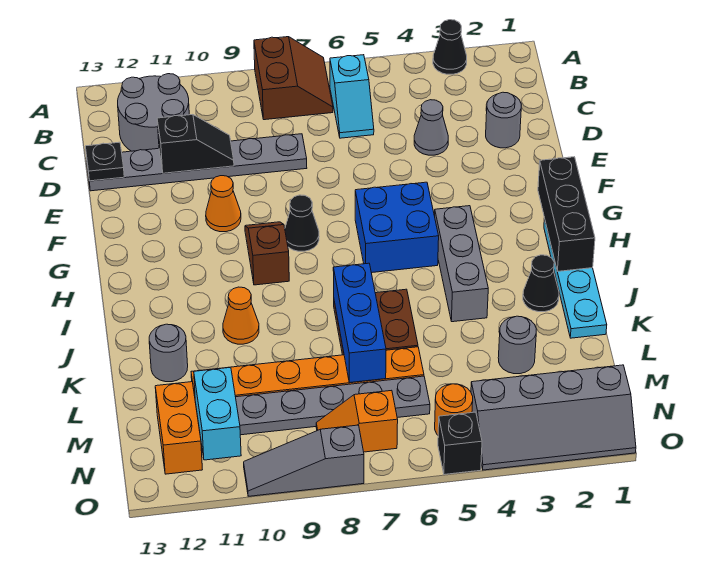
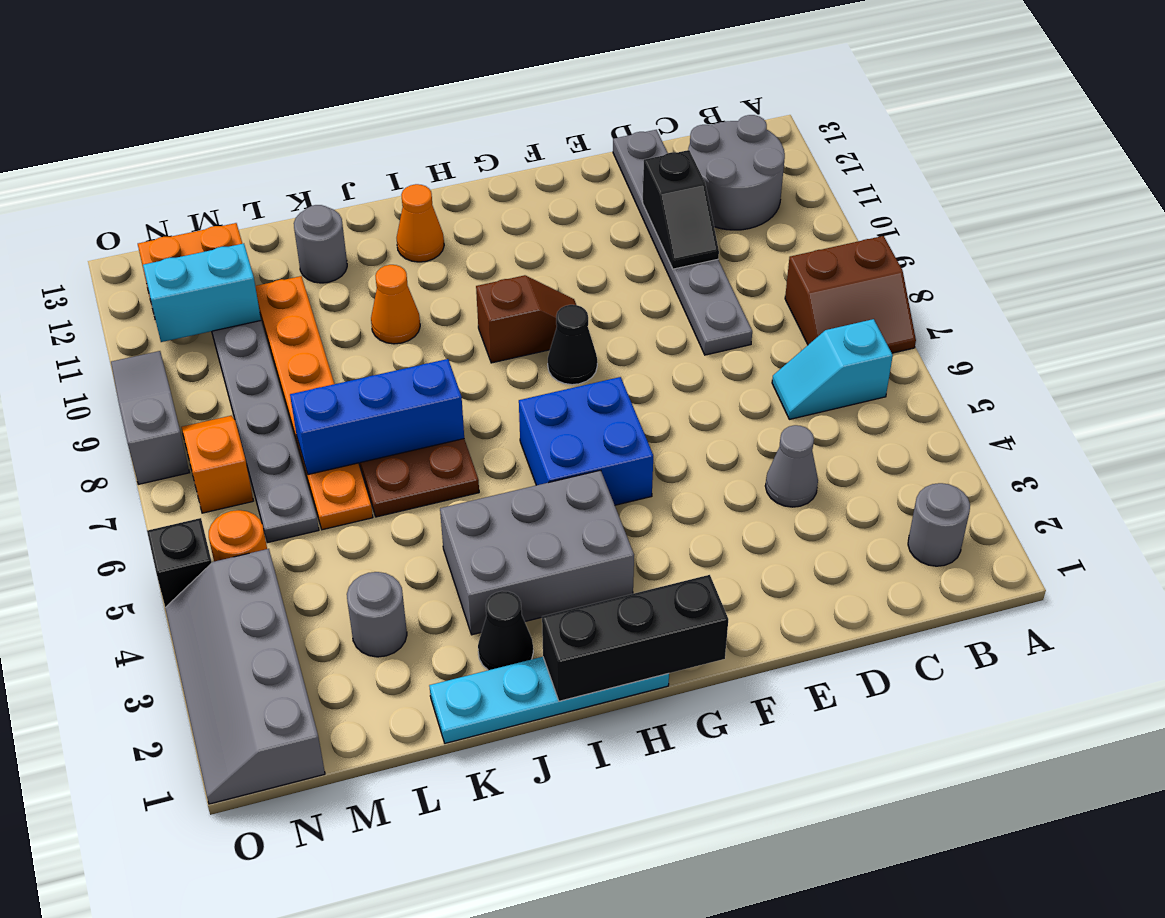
black cone A3 level 1 -> none
grey round brick D2 level 1 -> grey round brick B2 level 1
black plate D13 level 2 -> none
orange cone F10 level 1 -> orange cone I12 level 1
grey brick H4:J4 level 1 -> grey brick H3:J4 level 1

